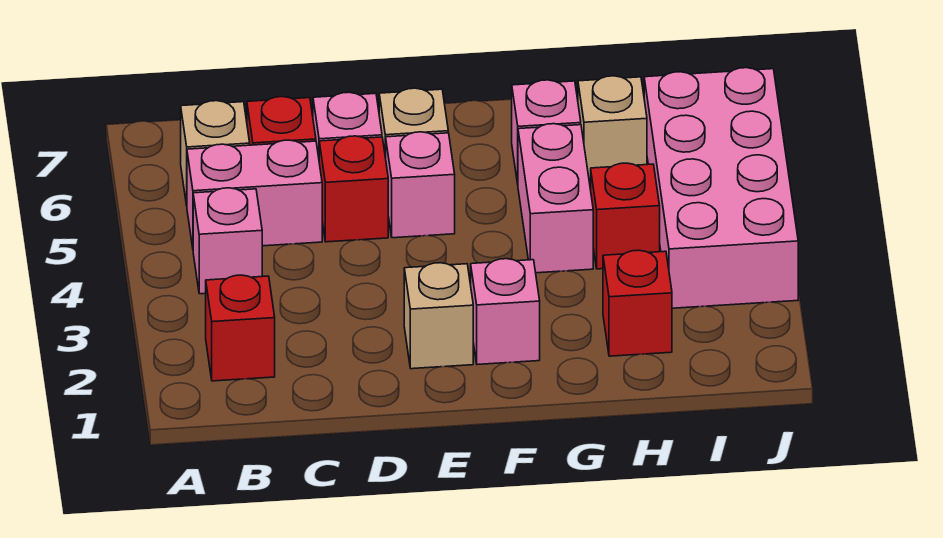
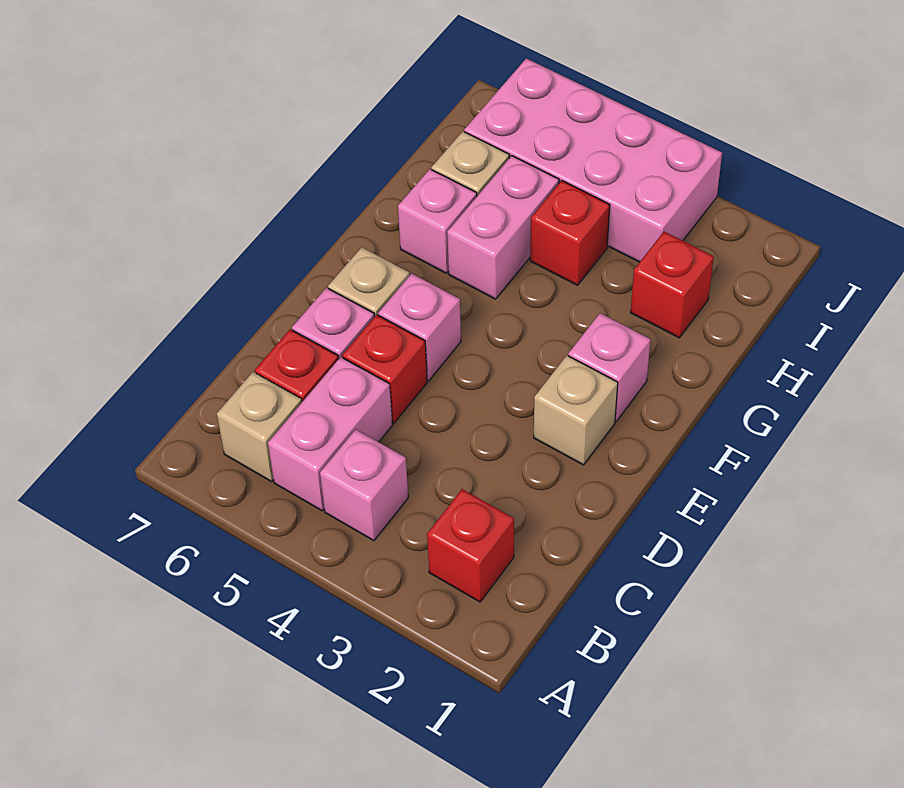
pink brick G4:G5 level 1 -> pink brick G5:H5 level 1

